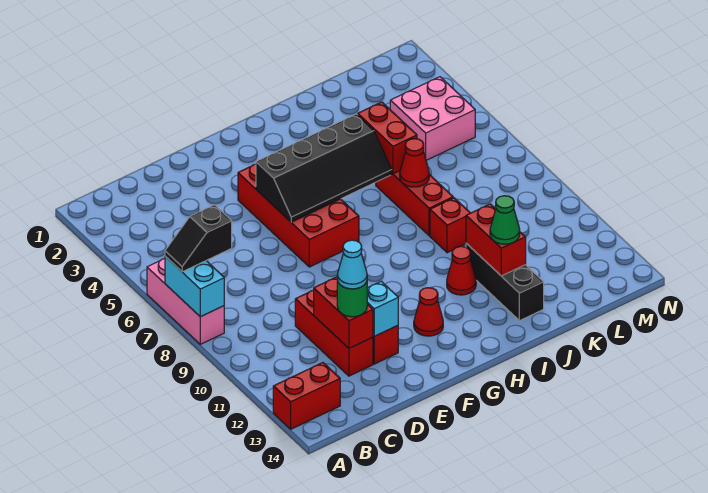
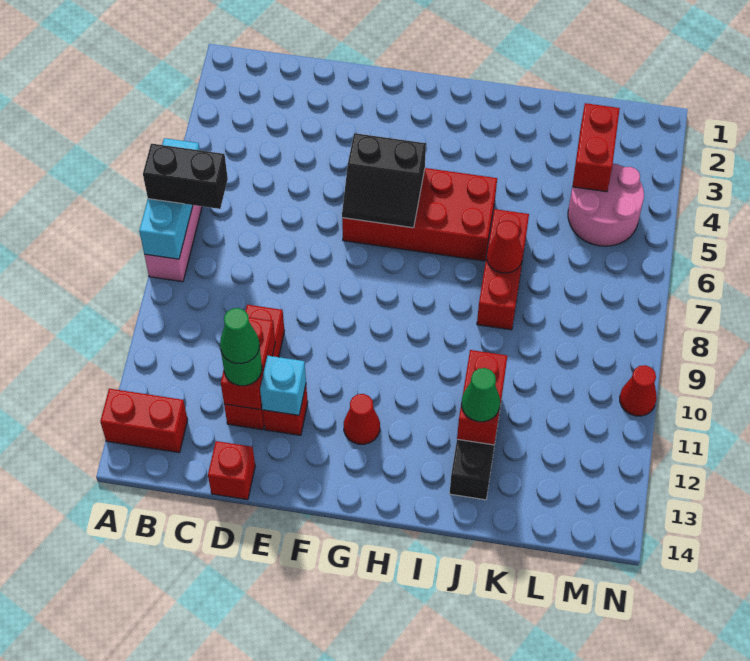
cyan brick A7:A8 level 2 -> cyan brick A6:A8 level 2
black slope A7:B7 level 3 top B -> black brick A7:B7 level 3
cyan cone D12 level 4 -> green cone D12 level 4
red brick F4:G7 level 1 -> red brick F5:I6 level 1
black slope F5:I6 level 2 top 5 -> black slope F5:G6 level 2 top 5
red cone I11 level 1 -> red cone N10 level 1
red brick J5:J6 level 2 -> red brick L3:L4 level 2
red brick J9 level 1 -> red brick D14 level 1
pink brick L4:M5 level 1 -> pink round brick L4:M5 level 1

